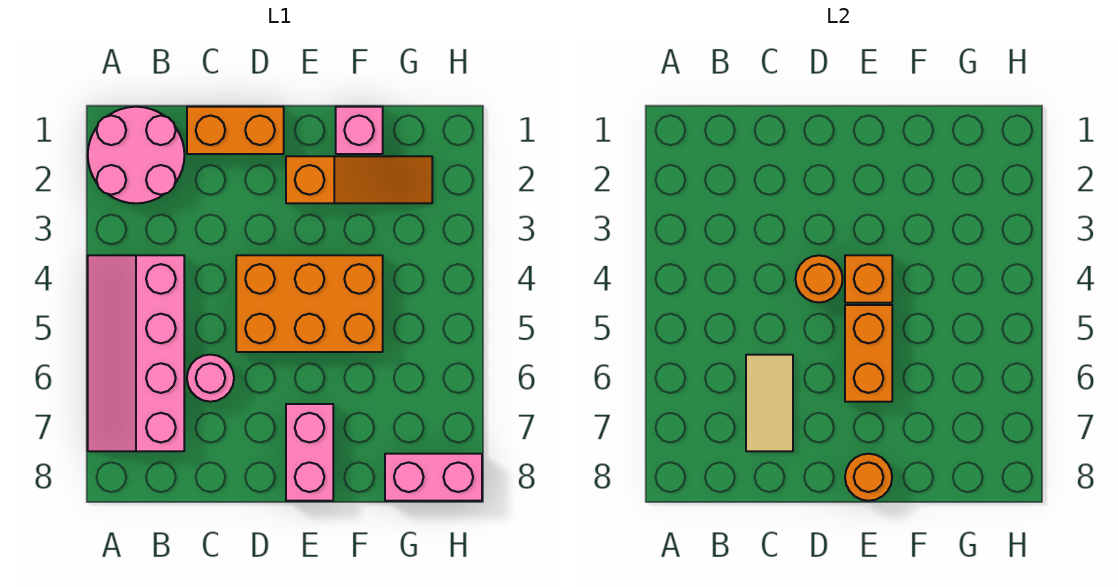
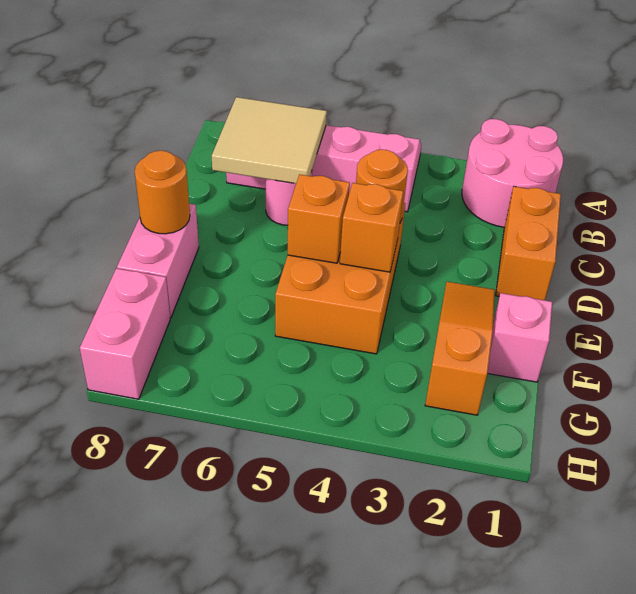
tan tile C6:C7 level 2 -> tan tile B6:C7 level 2
orange slope E2:G2 level 1 top E -> orange slope E2:G2 level 1 top G
orange brick E5:E6 level 2 -> orange brick E5 level 2
pink brick E7:E8 level 1 -> pink brick E8:F8 level 1

